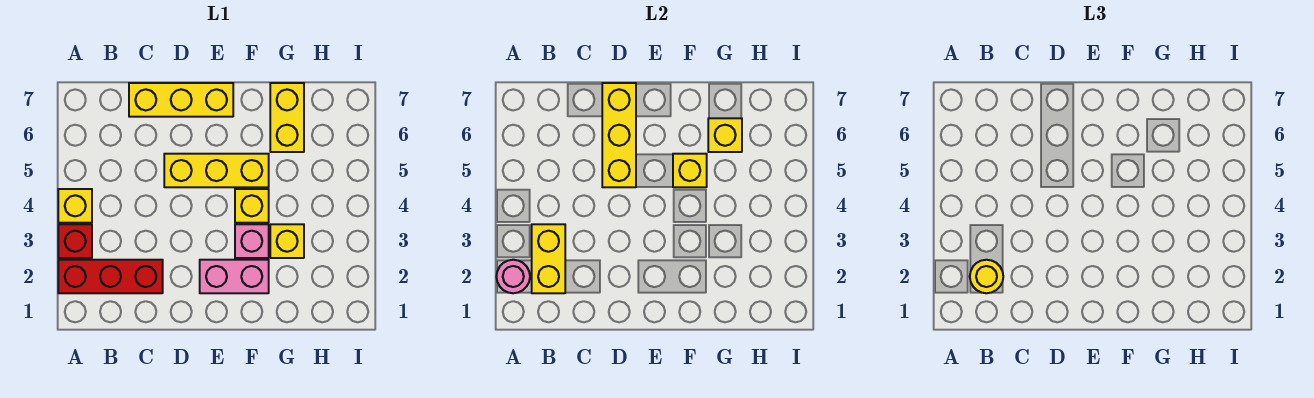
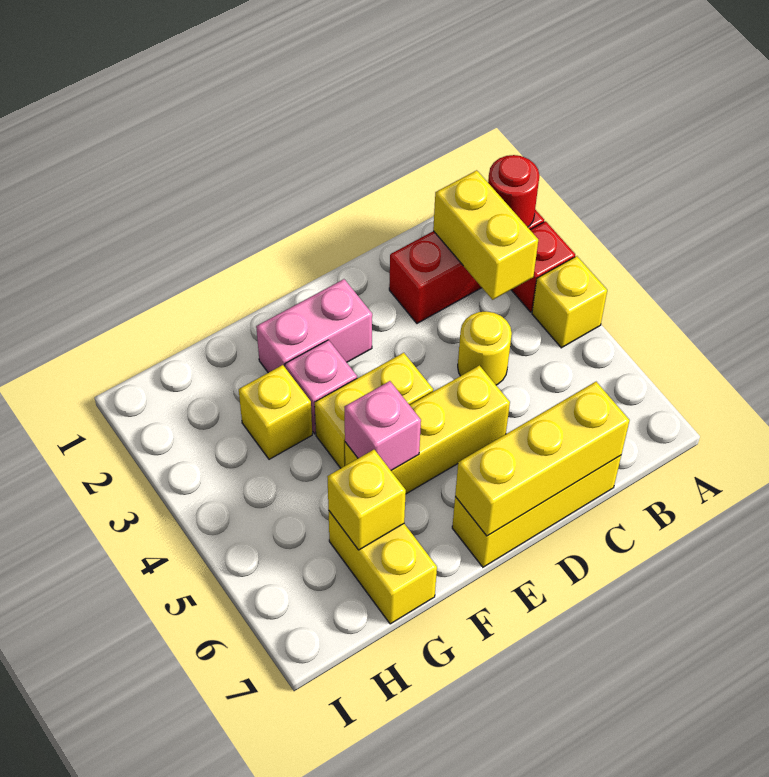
pink round brick A2 level 2 -> red round brick A2 level 2
yellow round brick B2 level 3 -> yellow round brick C4 level 1
yellow brick D5:D7 level 2 -> yellow brick C7:E7 level 2
yellow brick F4 level 1 -> yellow brick E4:F4 level 1
yellow brick F5 level 2 -> pink brick F5 level 2

